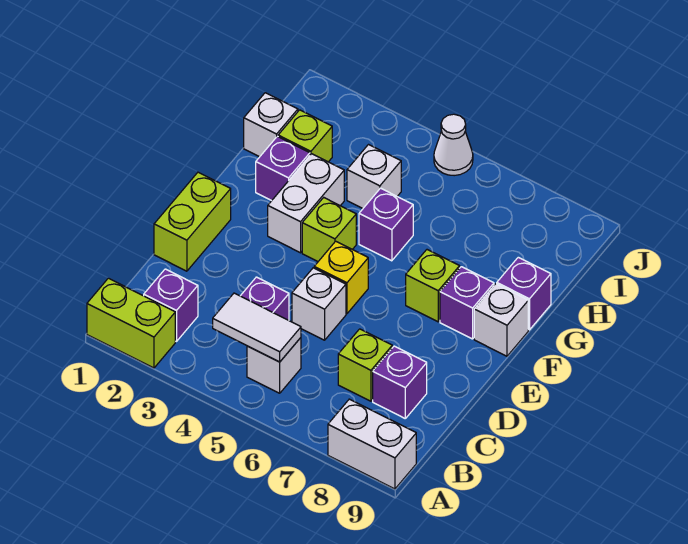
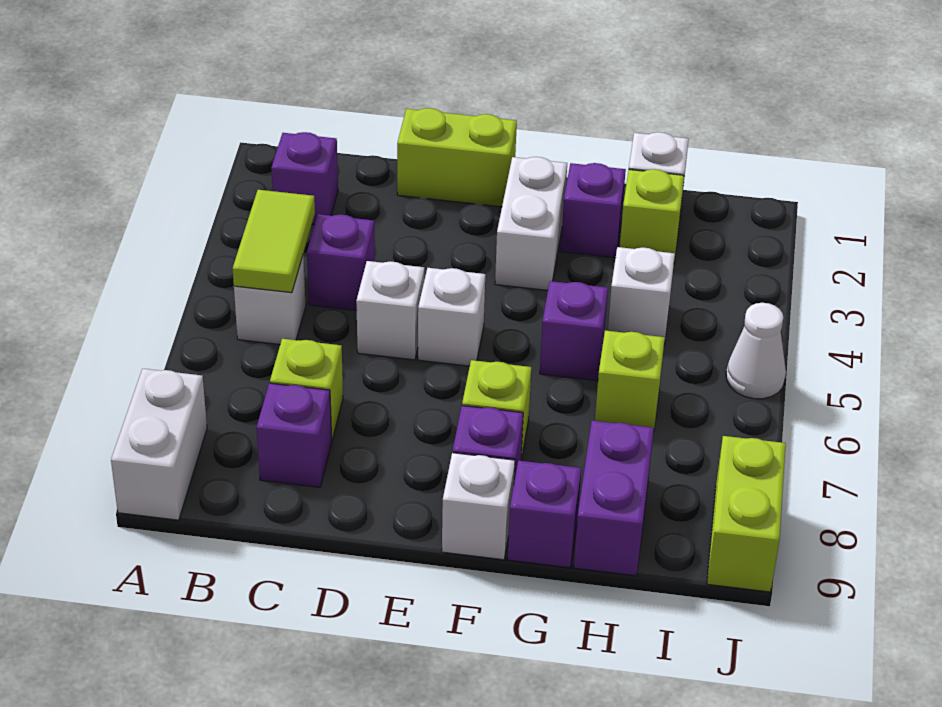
lime brick A1:A2 level 1 -> lime brick J8:J9 level 1
white tile B4:B5 level 2 -> lime tile B4:B5 level 2
yellow brick E5 level 1 -> white brick E5 level 1
white brick F3:G3 level 1 -> white brick F2:F3 level 1
lime brick F4 level 1 -> lime brick H6 level 1
none -> purple brick H8:H9 level 1

